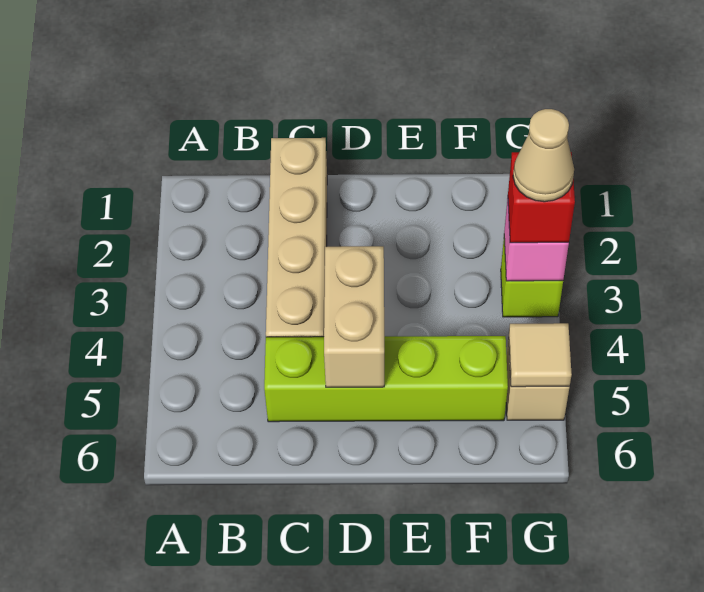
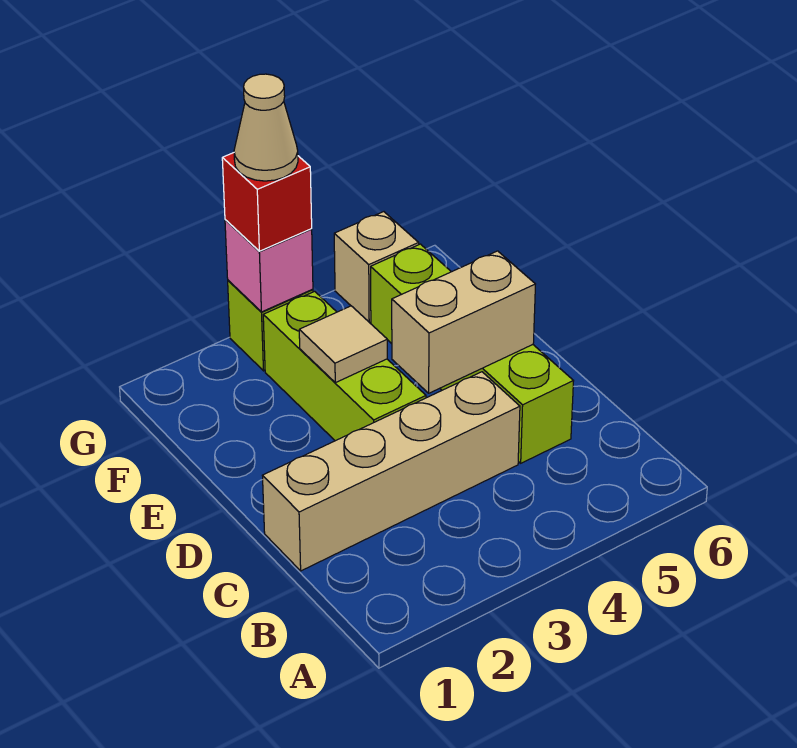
none -> lime brick D3:F3 level 1
tan tile G5 level 2 -> tan tile E3 level 2

